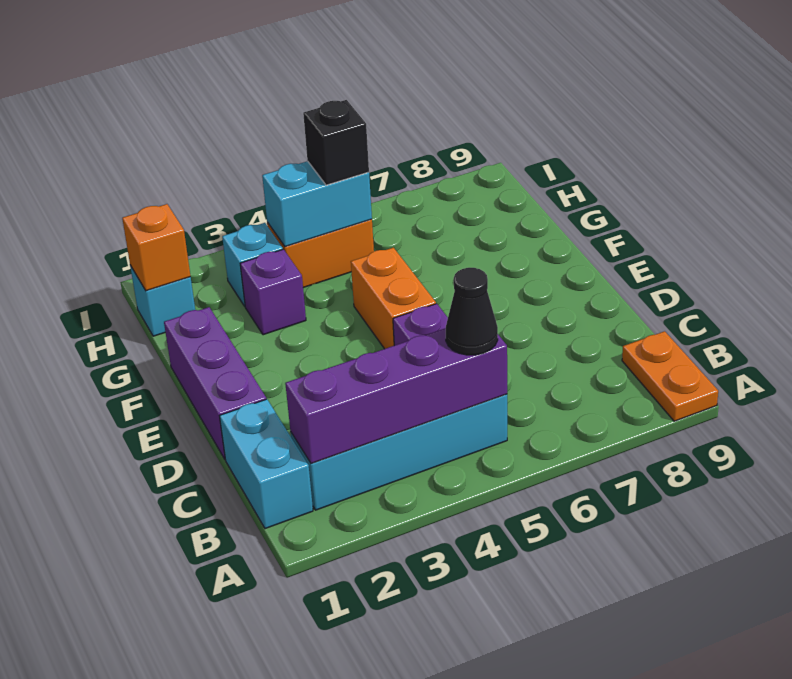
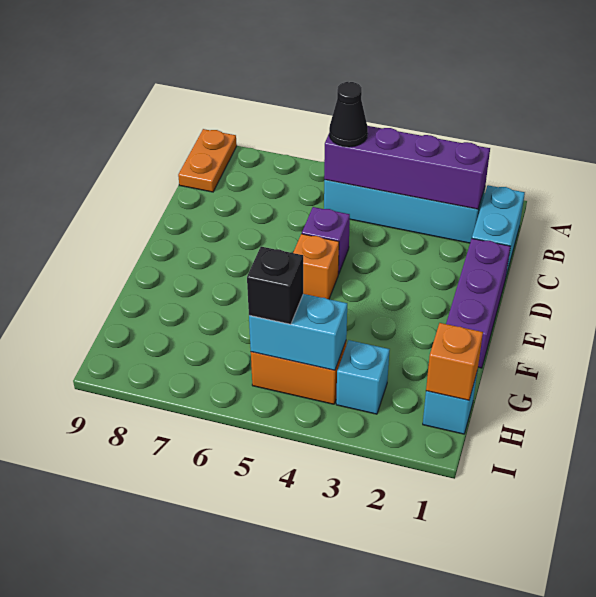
orange brick E5:F5 level 1 -> orange brick E5 level 1
purple brick G3 level 1 -> none

